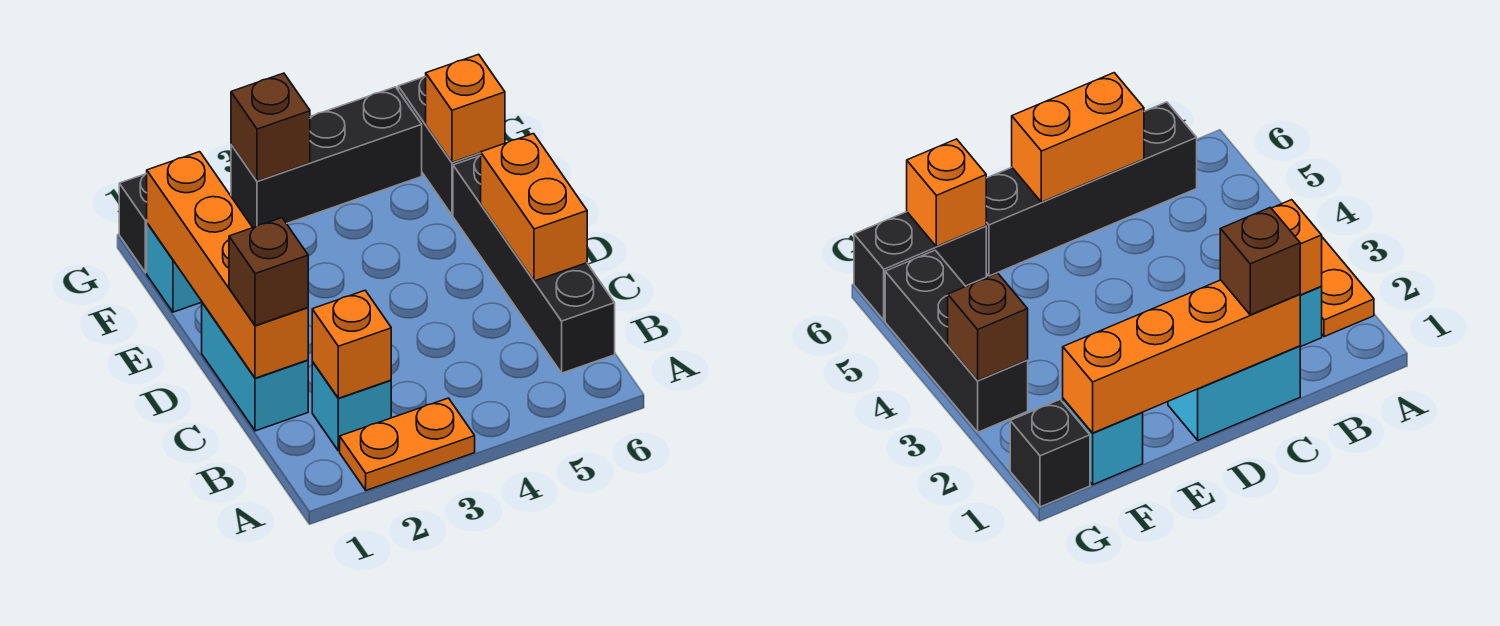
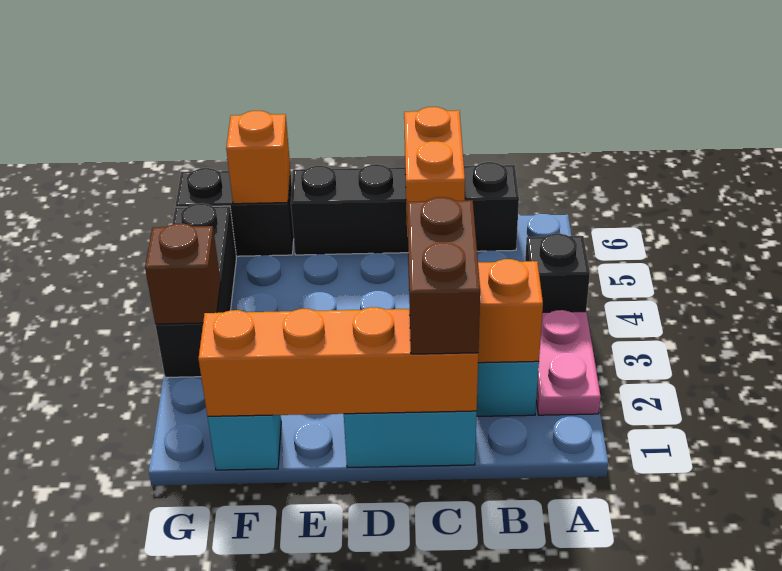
orange plate A2:A3 level 1 -> pink plate A2:A3 level 1
brown brick C1 level 3 -> brown brick C1:C2 level 3
orange brick C6:D6 level 2 -> orange brick C5:C6 level 2
black brick G1 level 1 -> black brick A4 level 1

